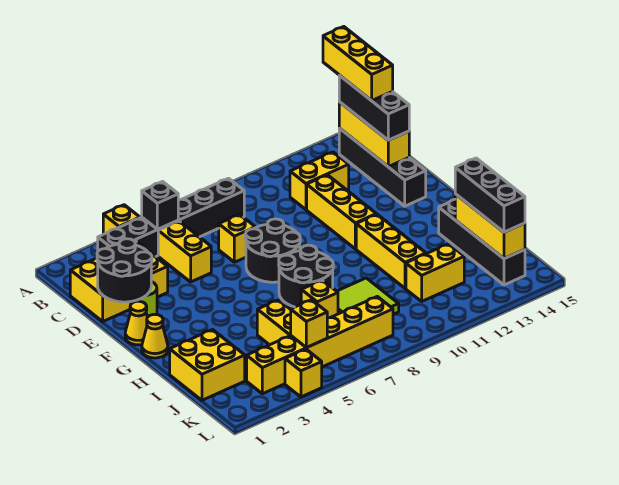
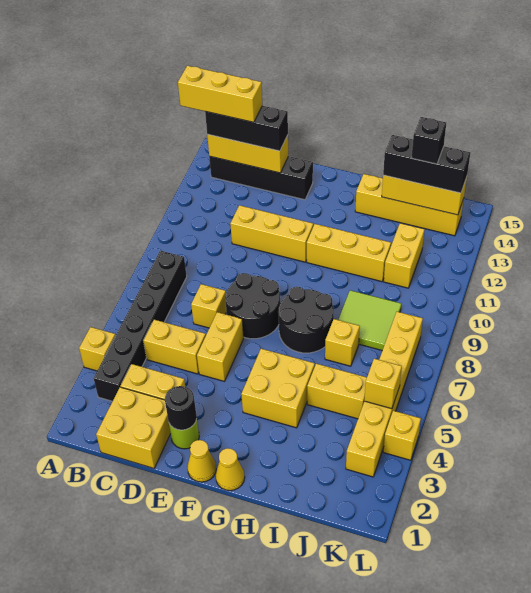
black brick B5 level 2 -> black brick J14 level 4
yellow brick C11:C12 level 1 -> yellow brick E5:E6 level 1
black round brick D1:E2 level 2 -> black round brick E2 level 2
black brick H14:K14 level 1 -> yellow brick H14:K14 level 1
yellow brick I1:J2 level 1 -> yellow brick G4:H5 level 1

